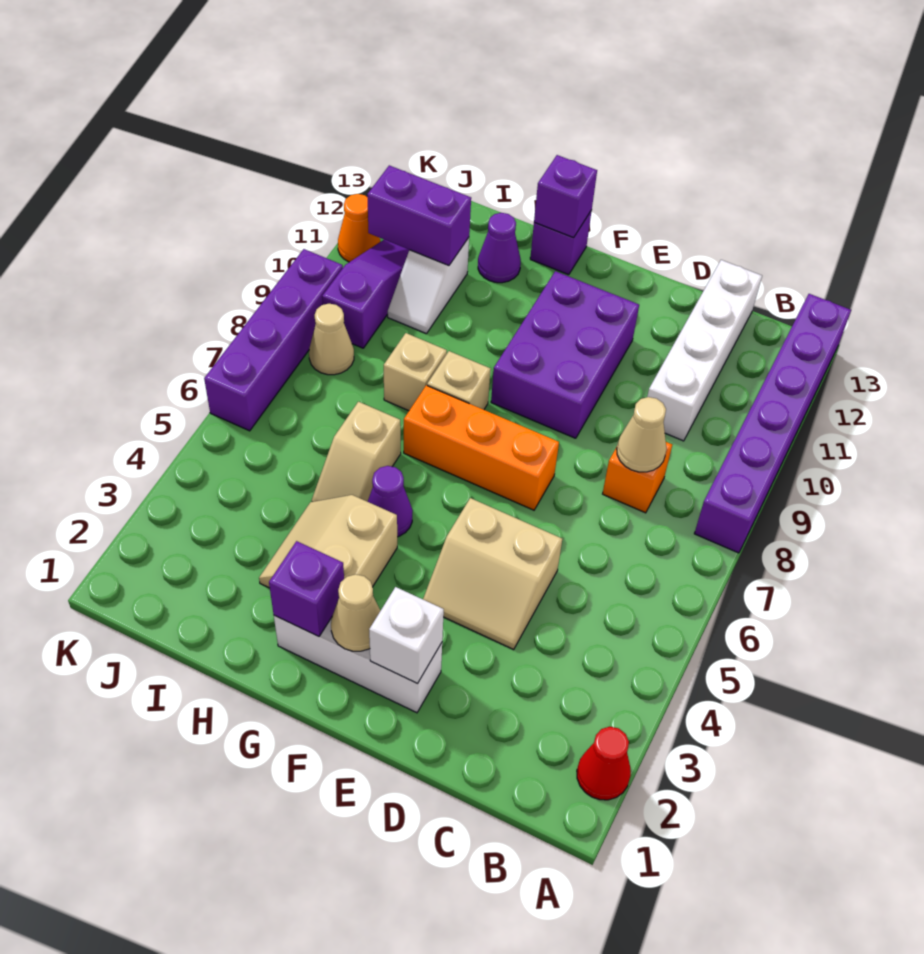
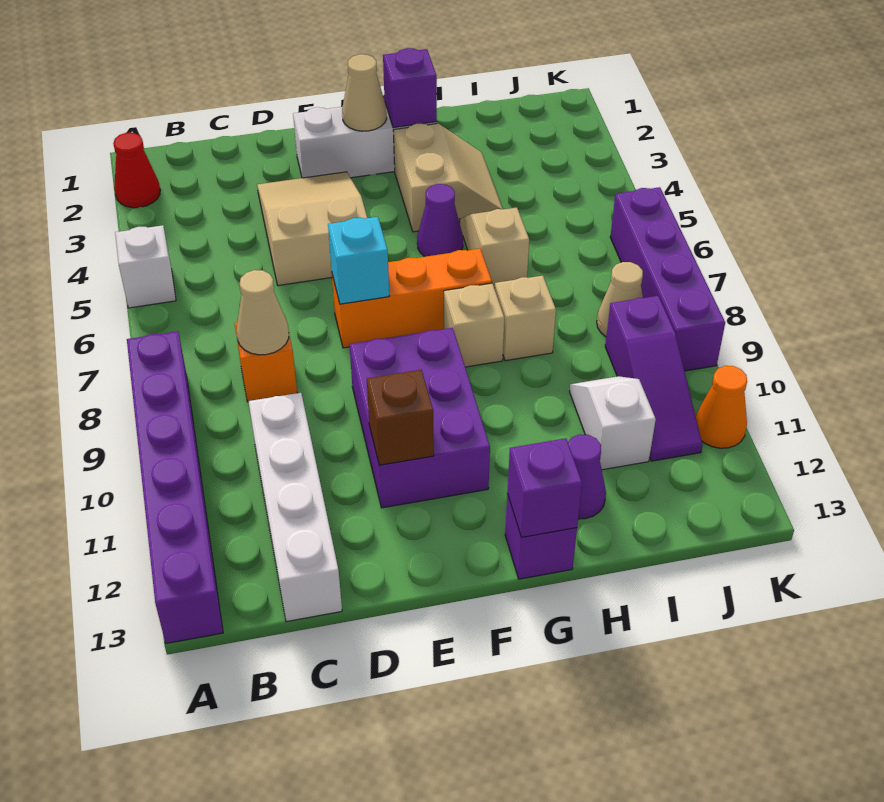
tan slope D4:E5 level 1 top 5 -> tan slope D3:E5 level 1 top 5
white brick E2 level 2 -> white brick A5 level 1
none -> cyan brick E7 level 2
none -> brown brick E11 level 2
purple brick I11:J11 level 2 -> none

